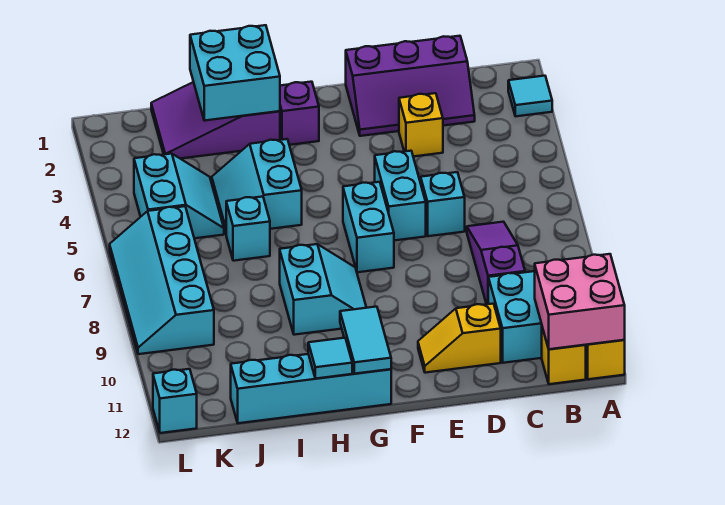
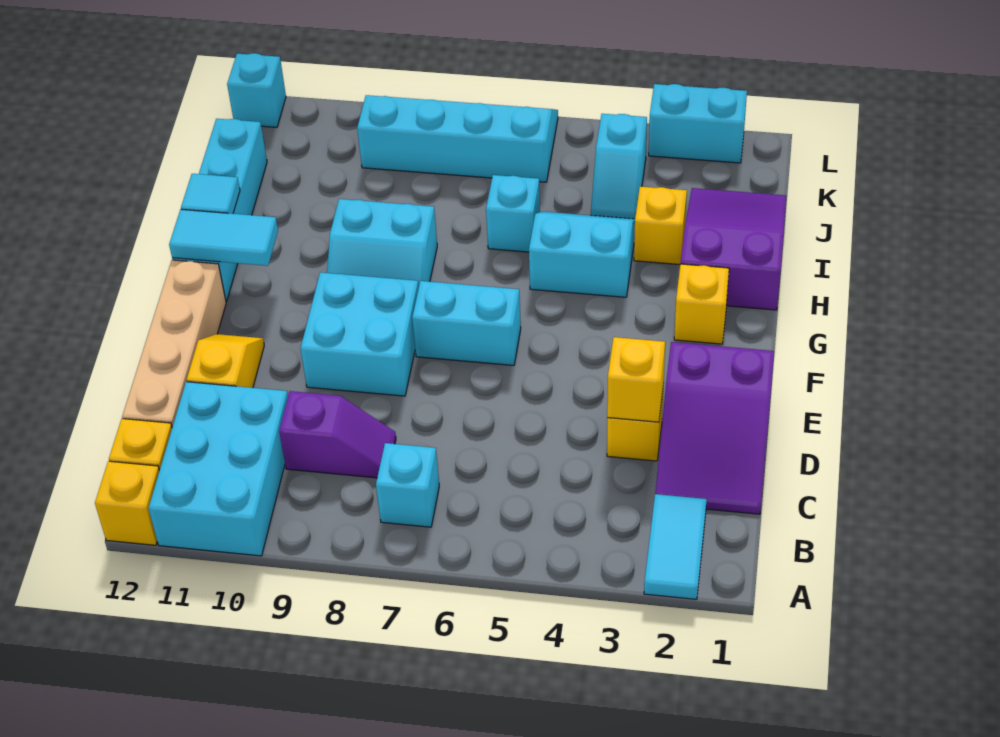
cyan tile A2 level 1 -> cyan tile A2:B2 level 1
pink brick A11:B12 level 2 -> none
purple slope C1:E2 level 1 top 1 -> purple slope C1:E2 level 1 top E
purple slope C7:C9 level 1 top 9 -> purple slope C8:C9 level 1 top 9
none -> tan brick C12:F12 level 1
none -> yellow brick D3 level 2
cyan brick D6 level 1 -> cyan brick B7 level 1
cyan brick E5:E6 level 1 -> cyan brick L2:L3 level 1
purple brick G2 level 1 -> yellow brick G2 level 1
cyan brick H1:I2 level 2 -> cyan brick E8:F9 level 1
none -> yellow brick I3 level 1
cyan slope J4:K5 level 1 top K -> cyan slope J4:K4 level 1 top K

